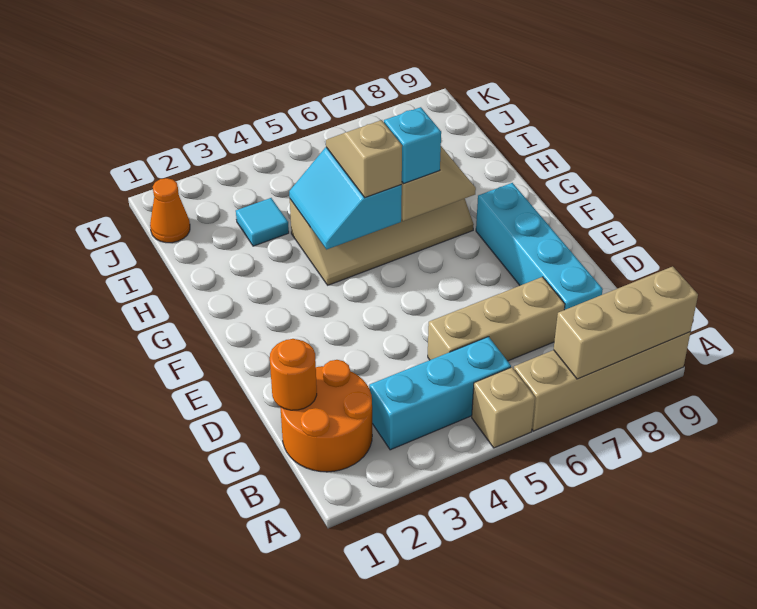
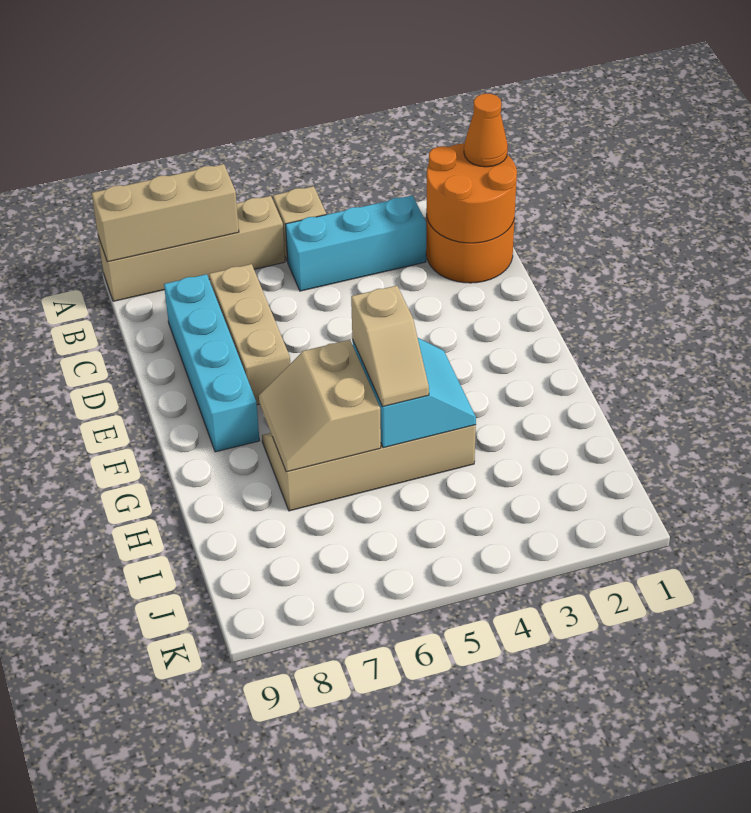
orange round brick C1 level 2 -> orange round brick B1:C2 level 2
tan brick C5:C7 level 1 -> tan brick C7:E7 level 1
cyan brick G6 level 3 -> none
cyan tile I3 level 1 -> none
orange cone J1 level 1 -> orange cone B1 level 3

